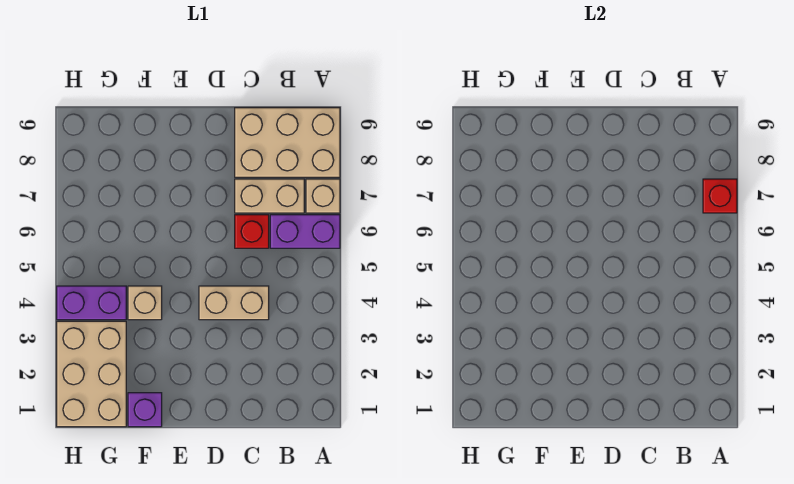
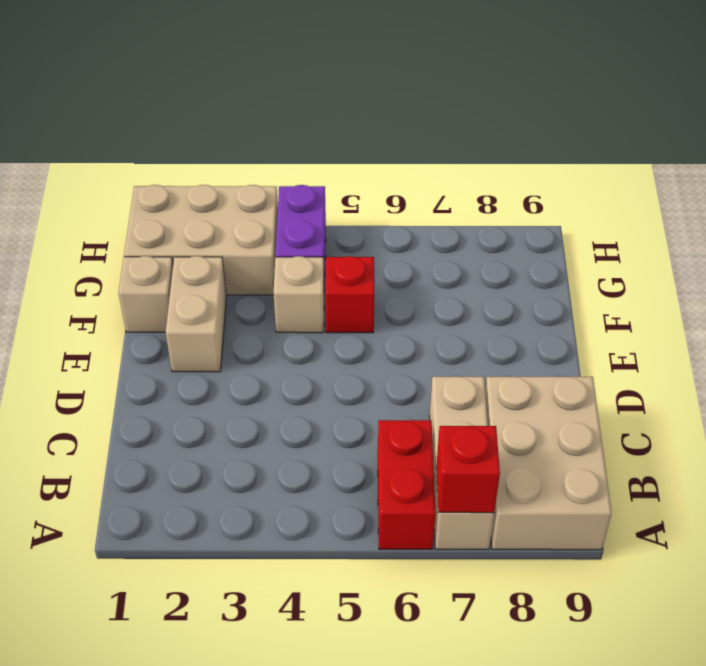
purple brick A6:B6 level 1 -> red brick A6:B6 level 1
tan brick C4:D4 level 1 -> tan brick E2:F2 level 1
red brick C6 level 1 -> red brick F5 level 1
purple brick F1 level 1 -> tan brick F1 level 1

